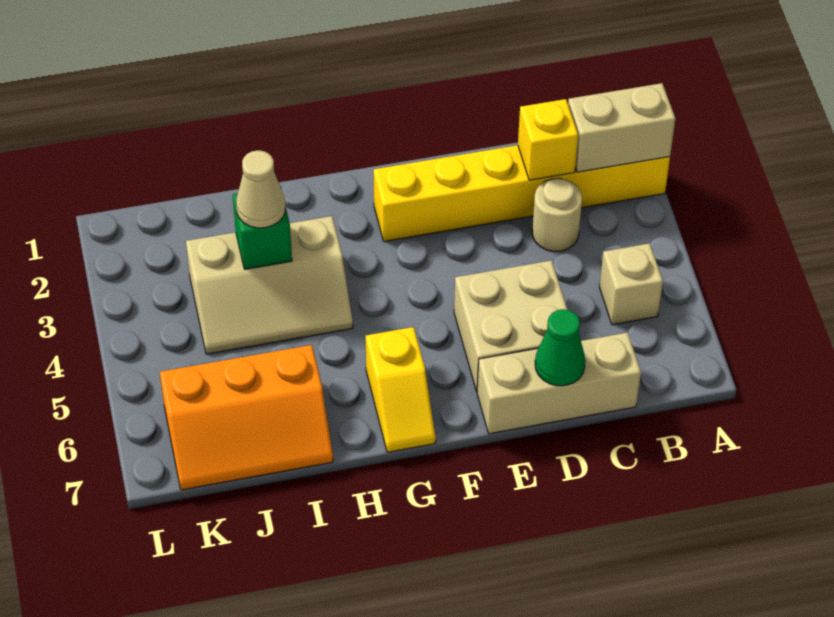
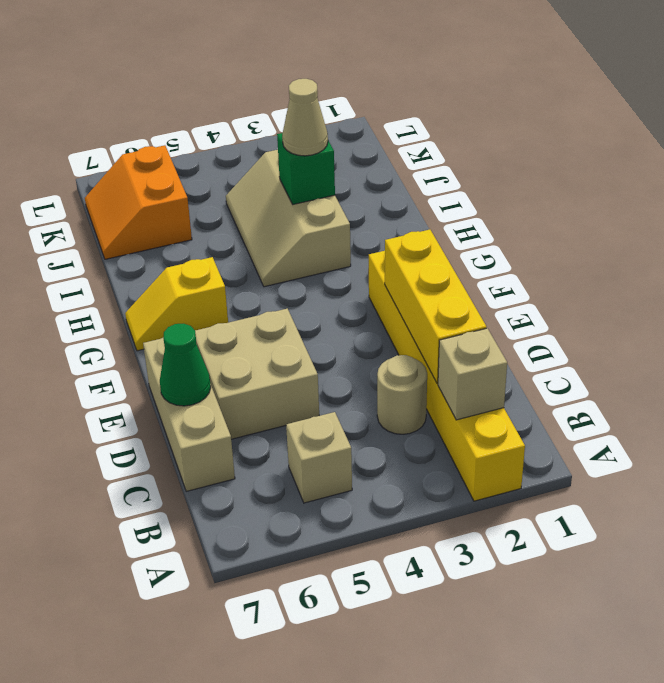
tan brick A2:B2 level 2 -> tan brick B2 level 2
yellow brick C2 level 2 -> yellow brick C2:E2 level 2
orange slope I6:K7 level 1 top 6 -> orange slope J6:K7 level 1 top 6

